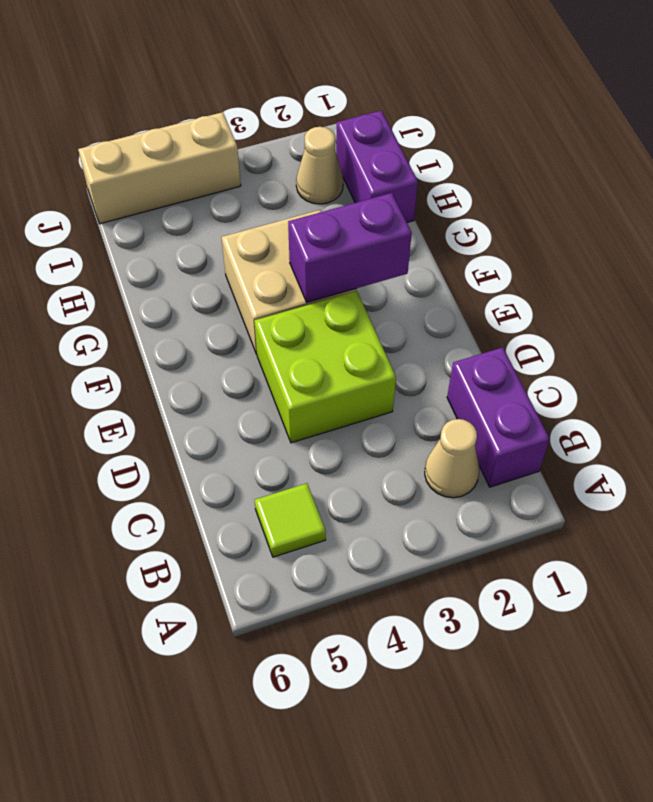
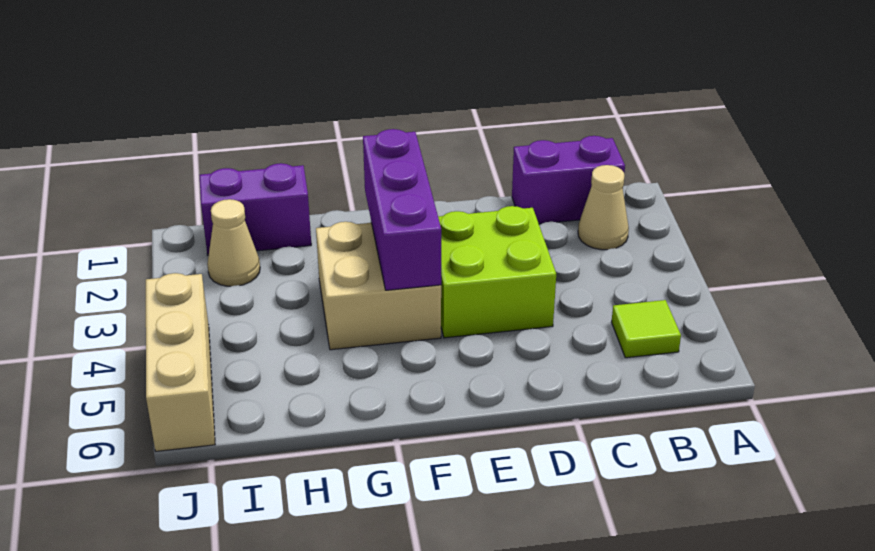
purple brick F2:F3 level 2 -> purple brick F2:F4 level 2

